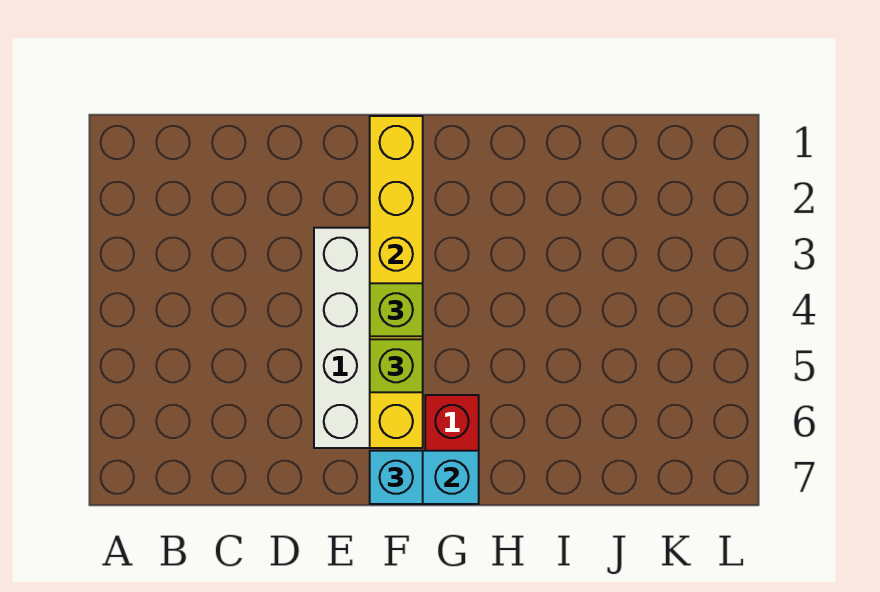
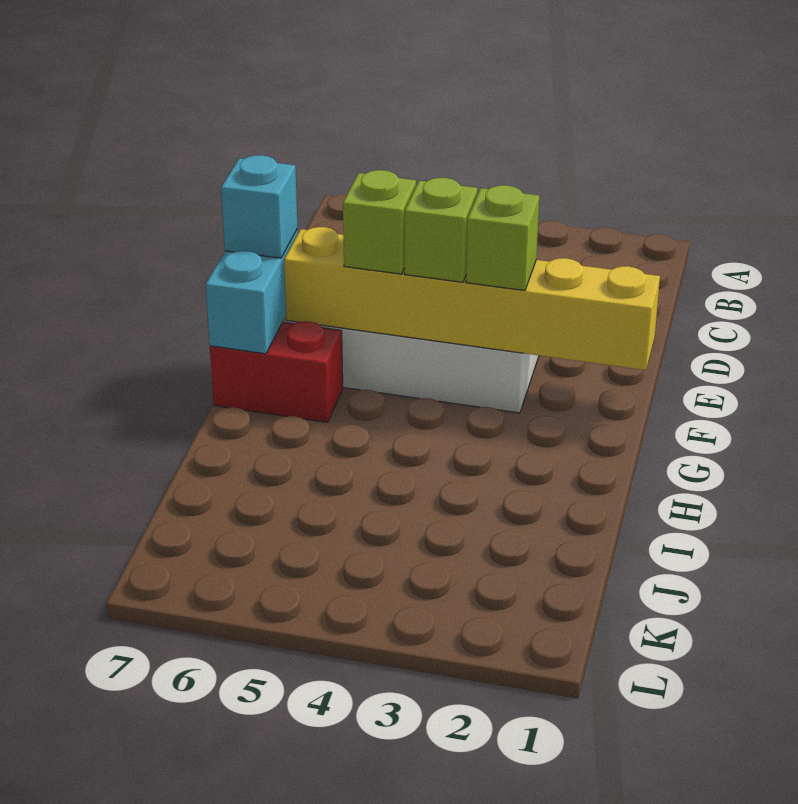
none -> lime brick F3 level 3

